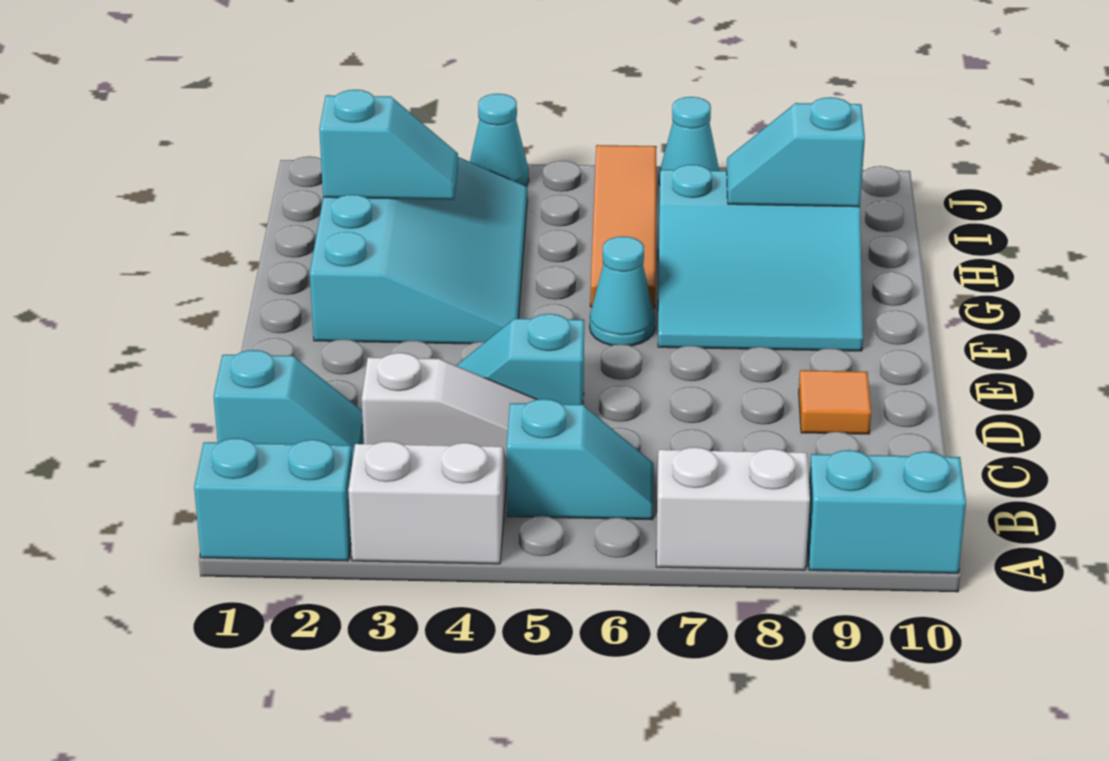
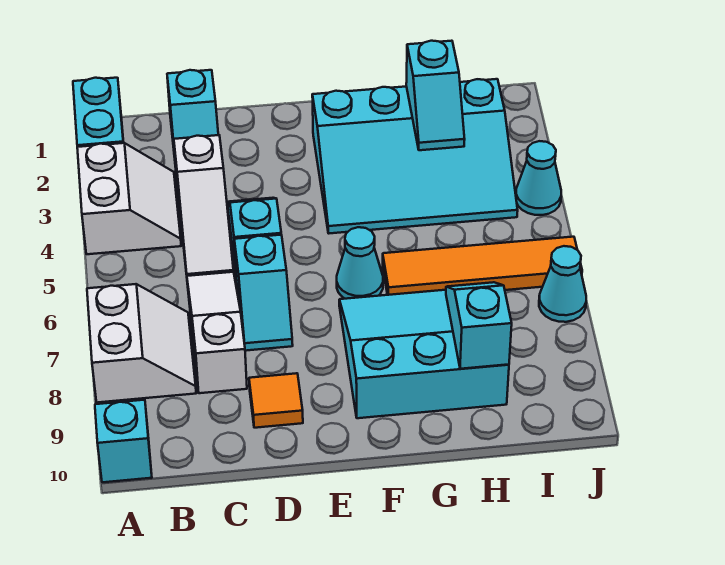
cyan brick A9:A10 level 1 -> cyan brick A10 level 1
cyan slope B5:B6 level 1 top 5 -> cyan slope D6:D7 level 1 top 6
none -> white slope C6:C8 level 1 top 8
cyan slope F7:H9 level 1 top H -> cyan slope F7:H9 level 1 top 9

